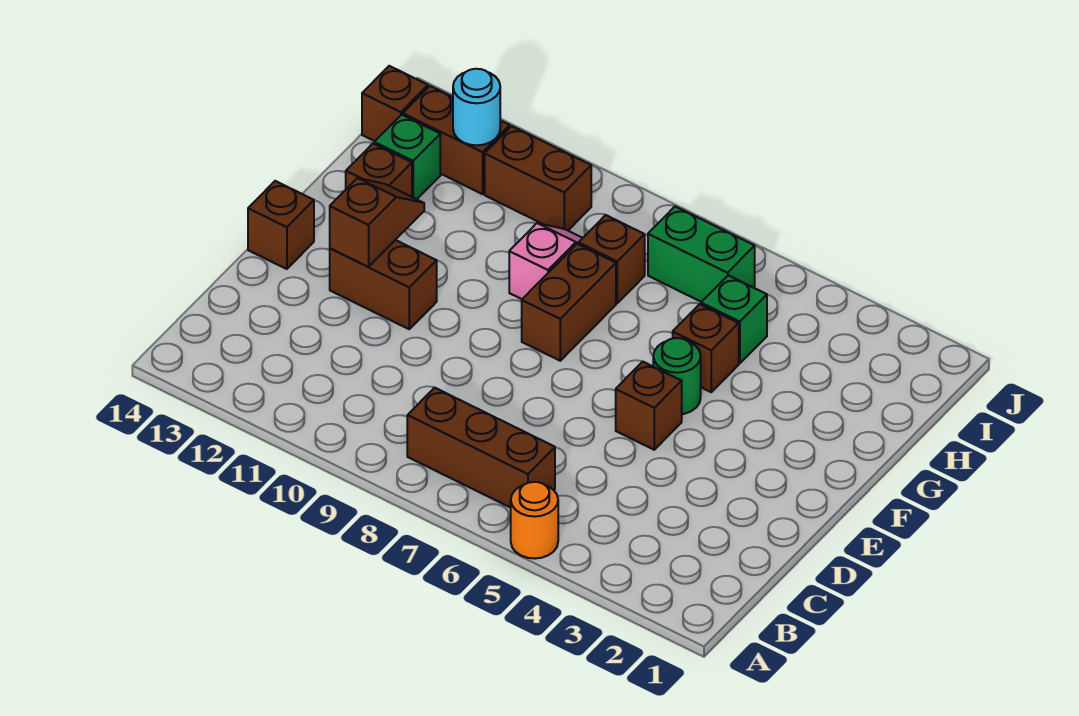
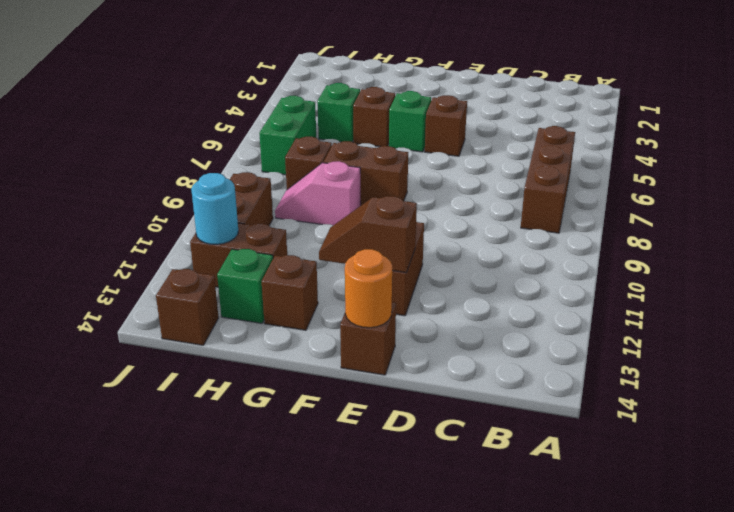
orange round brick A5 level 1 -> orange round brick E14 level 2
green round brick F5 level 1 -> green brick F5 level 1
brown brick I12:I13 level 1 -> brown brick H12:I12 level 1

